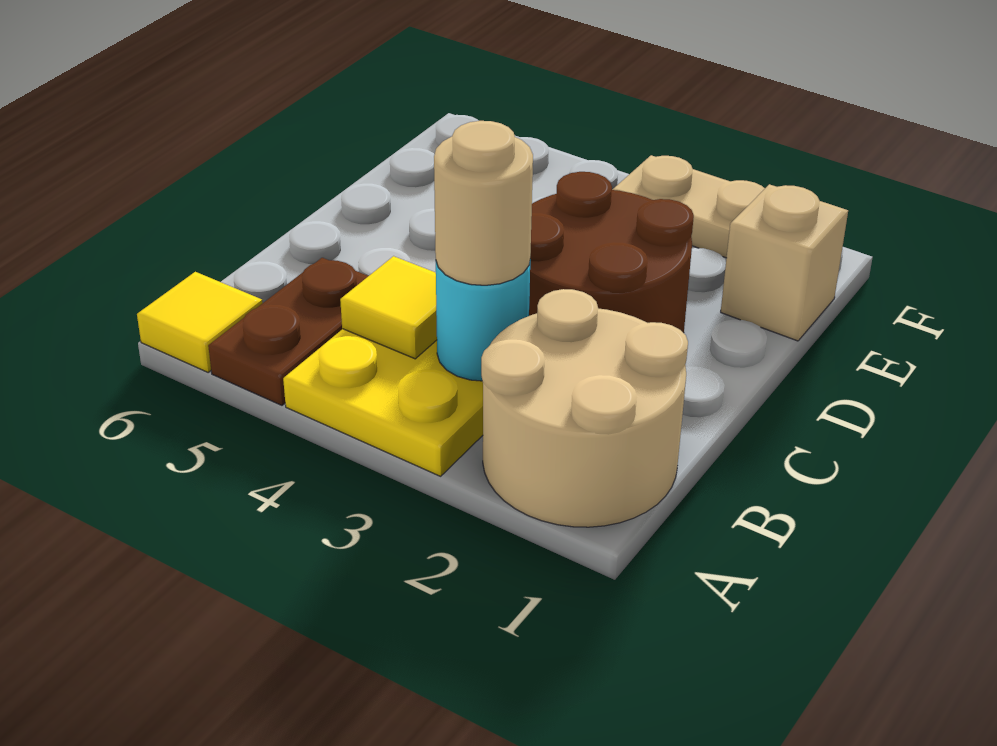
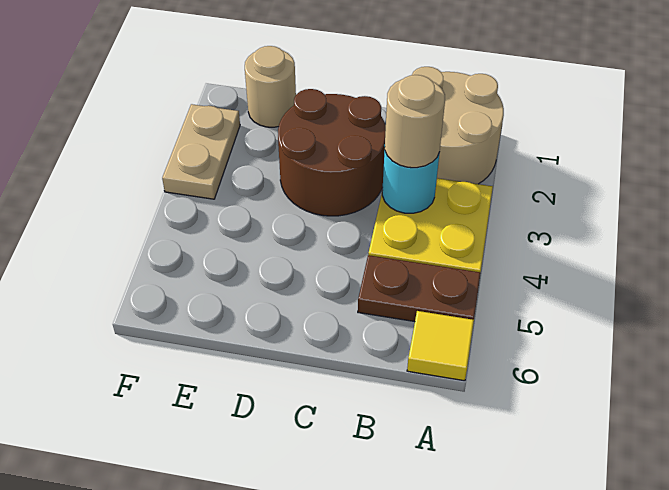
yellow tile B4 level 2 -> none
tan brick E1 level 1 -> tan round brick E1 level 1

